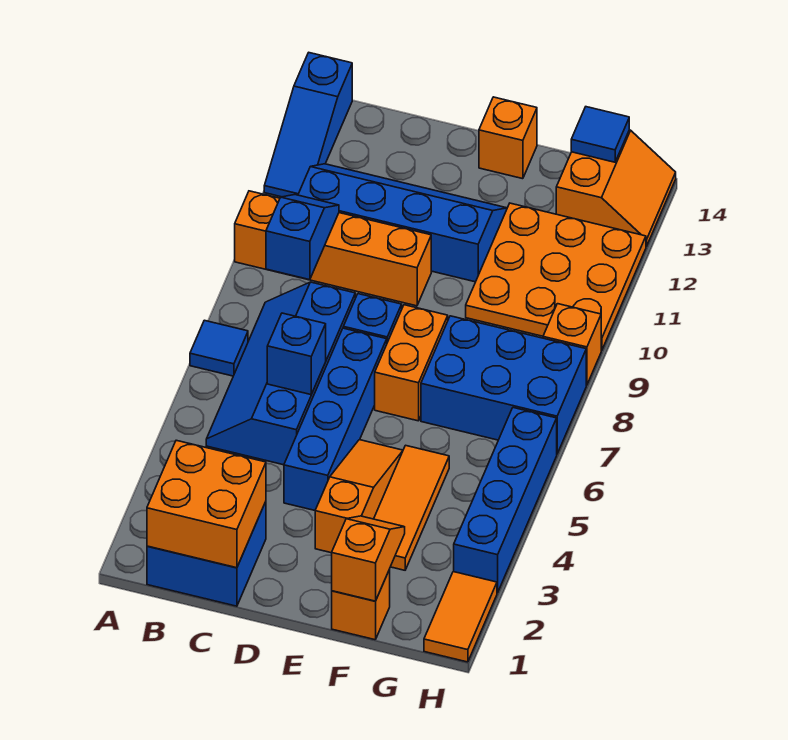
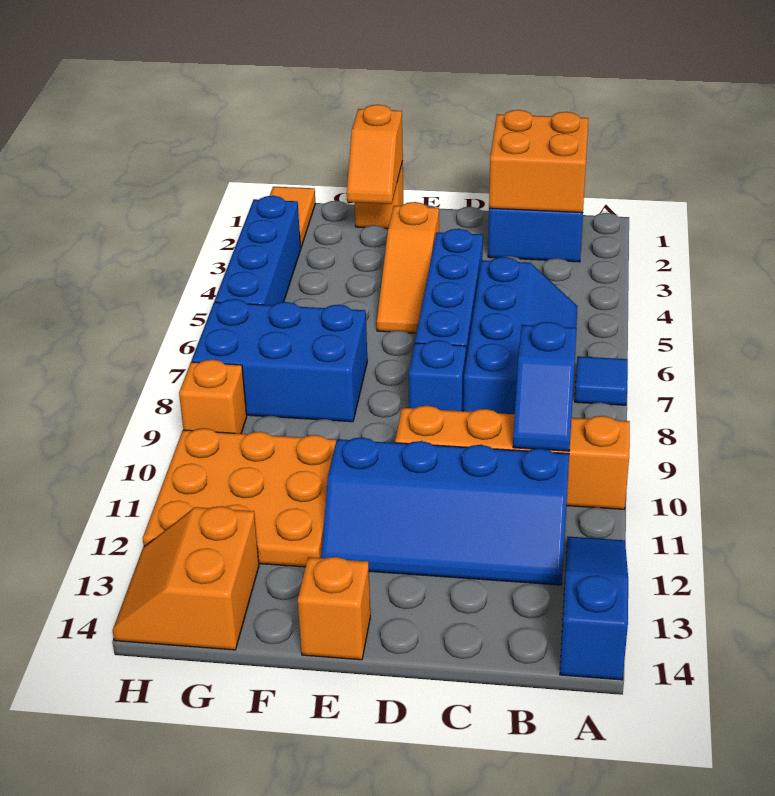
blue brick C6 level 2 -> none
orange brick E7:E8 level 1 -> none
orange tile F3:F5 level 1 -> none
blue tile G14 level 2 -> none

